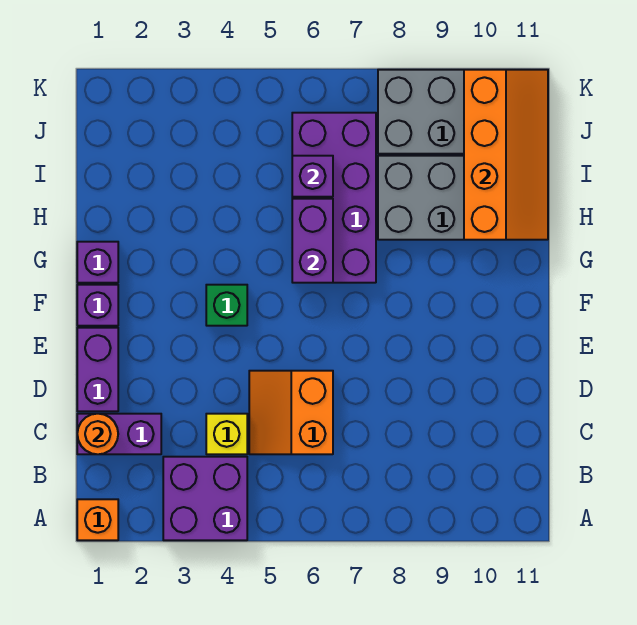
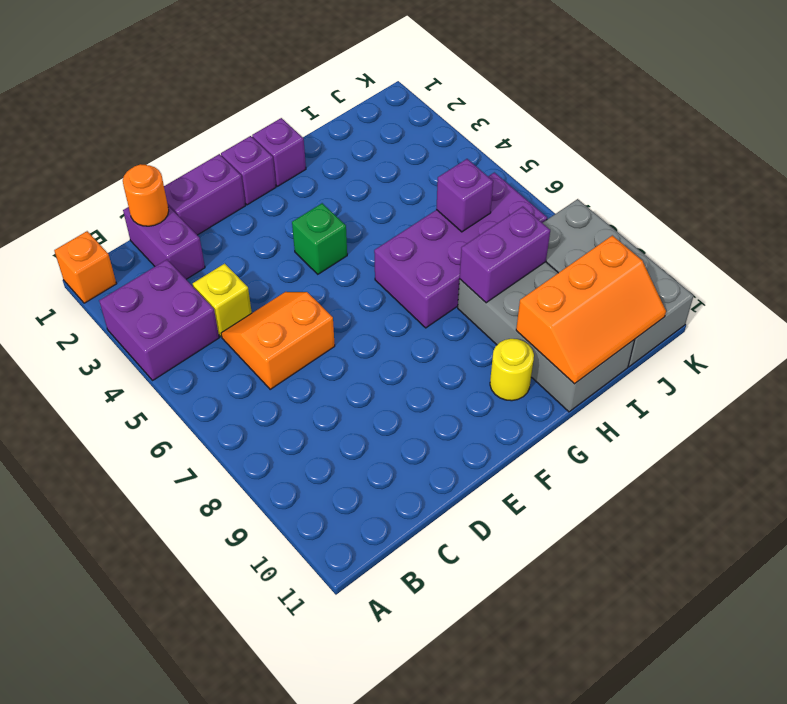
purple brick G6:H6 level 2 -> purple brick H8:I8 level 2
none -> yellow round brick G10 level 1
orange slope H10:K11 level 2 top 10 -> orange slope H10:J11 level 2 top 10

